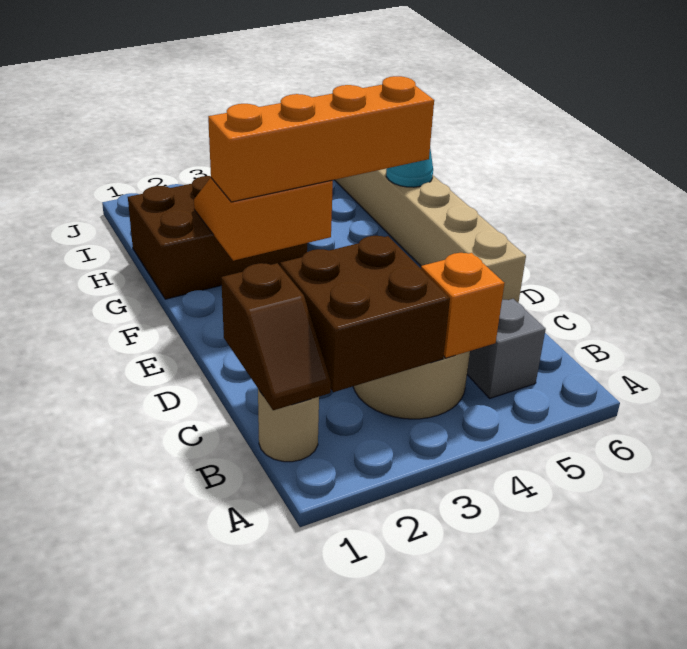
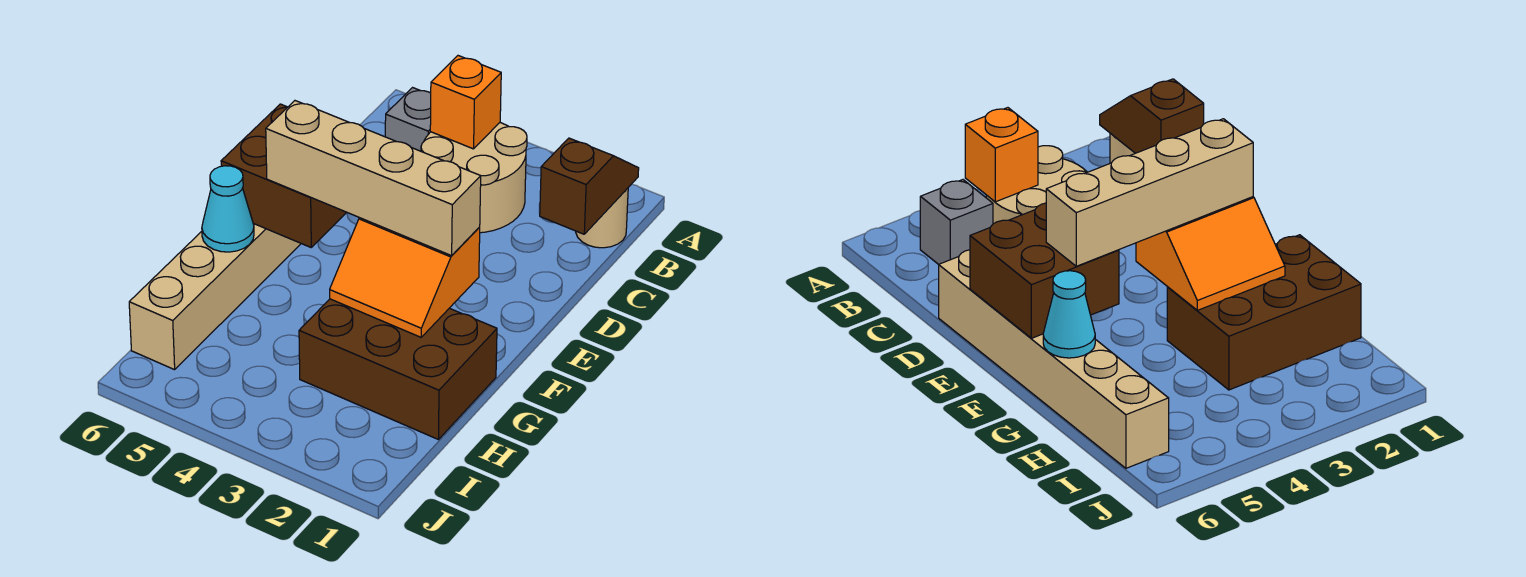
brown brick B2:C3 level 2 -> brown brick E5:F6 level 2
orange brick F2:F5 level 3 -> tan brick F2:F5 level 3

